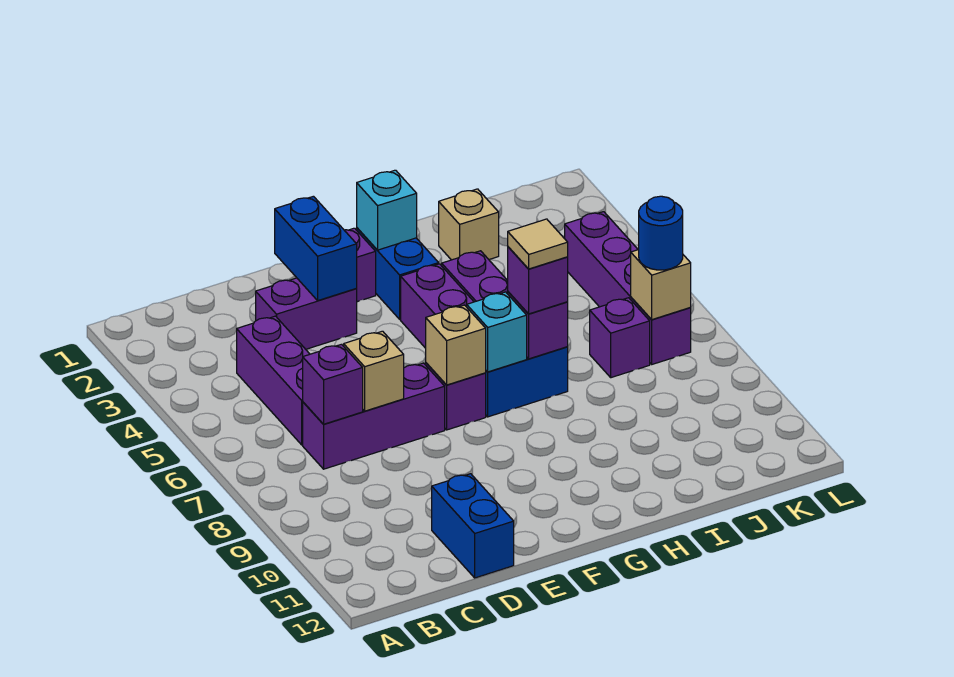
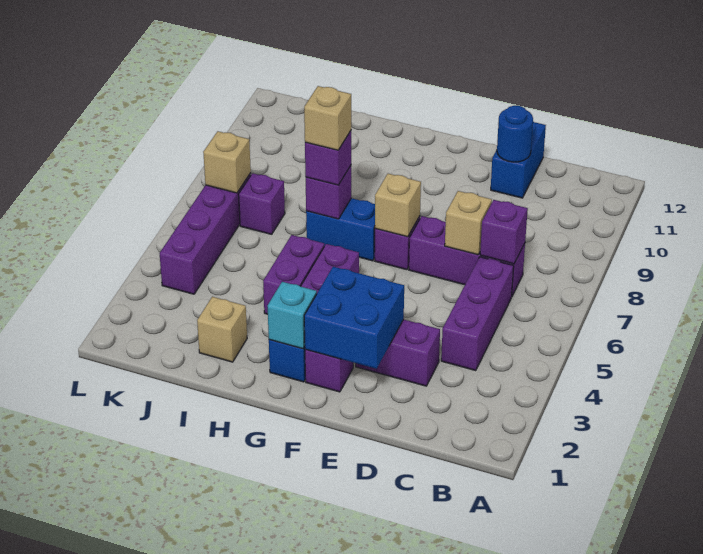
blue brick E2:E3 level 2 -> blue brick E2:F3 level 2
cyan brick G7 level 2 -> none
tan tile H7 level 4 -> tan brick H7 level 4
blue round brick K7 level 3 -> blue round brick D11 level 2

